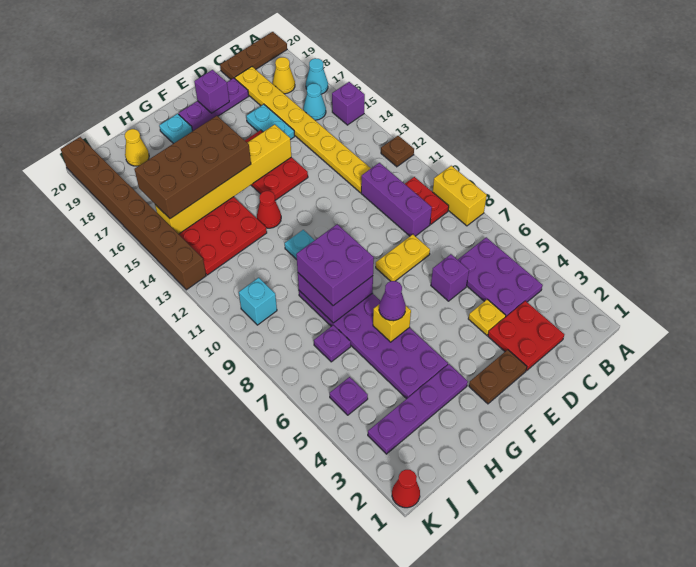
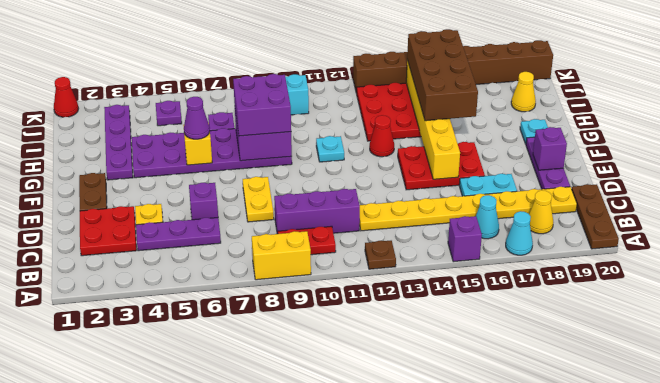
purple plate B4:C6 level 1 -> purple plate C4:C6 level 1

